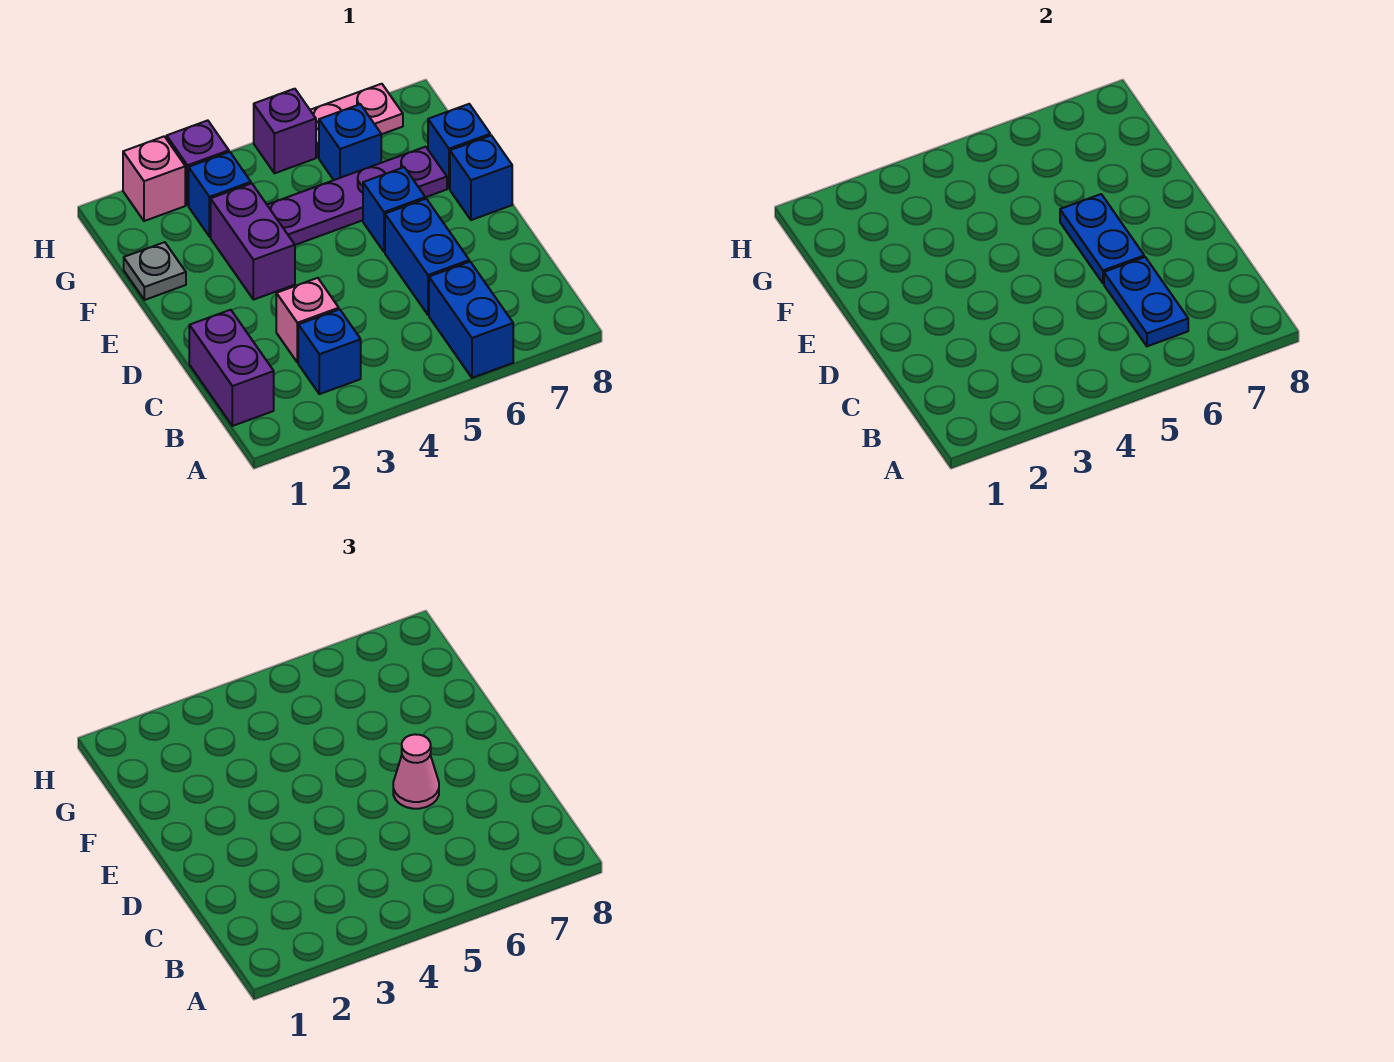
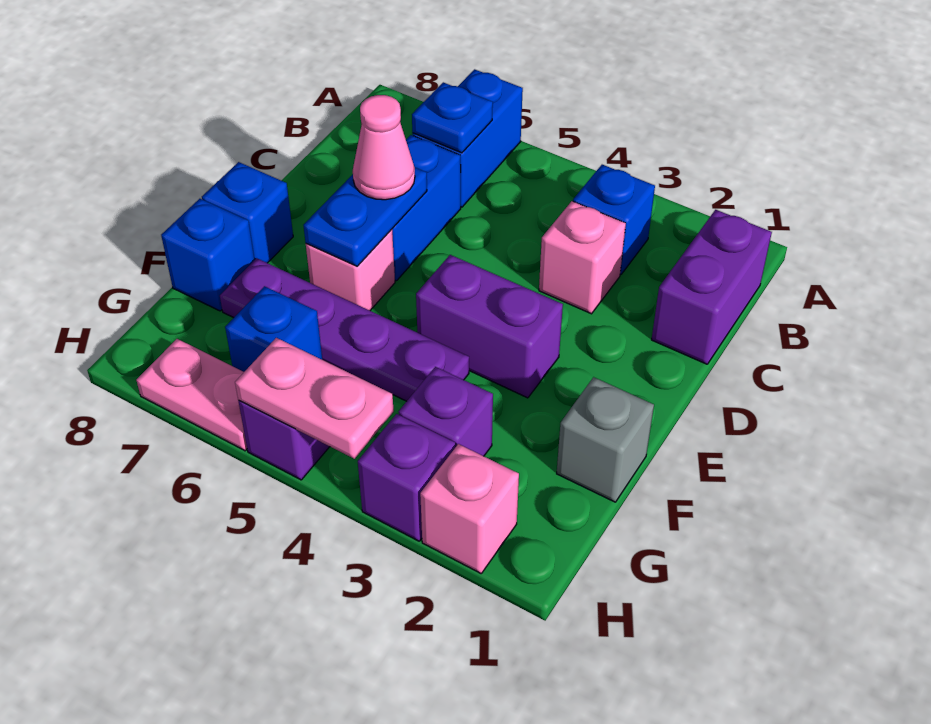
blue plate B6:C6 level 2 -> blue plate B6 level 2
purple brick E3:F3 level 1 -> purple brick E3:E4 level 1
blue brick E6 level 1 -> pink brick E6 level 1
grey plate F1 level 1 -> grey brick F1 level 1
blue brick G3 level 1 -> purple brick G3 level 1
none -> pink plate H4:H5 level 2

